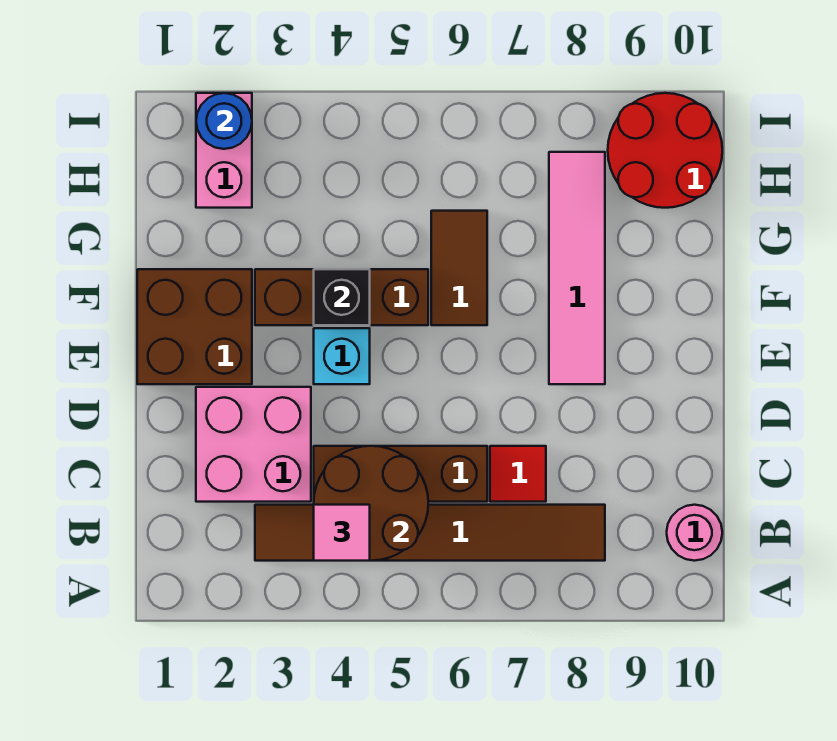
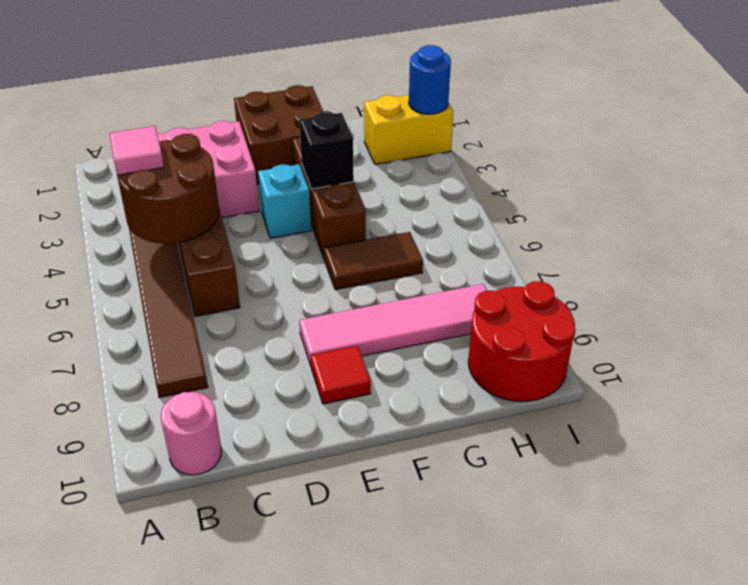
red tile C7 level 1 -> red tile E9 level 1
pink brick H2:I2 level 1 -> yellow brick H2:I2 level 1

